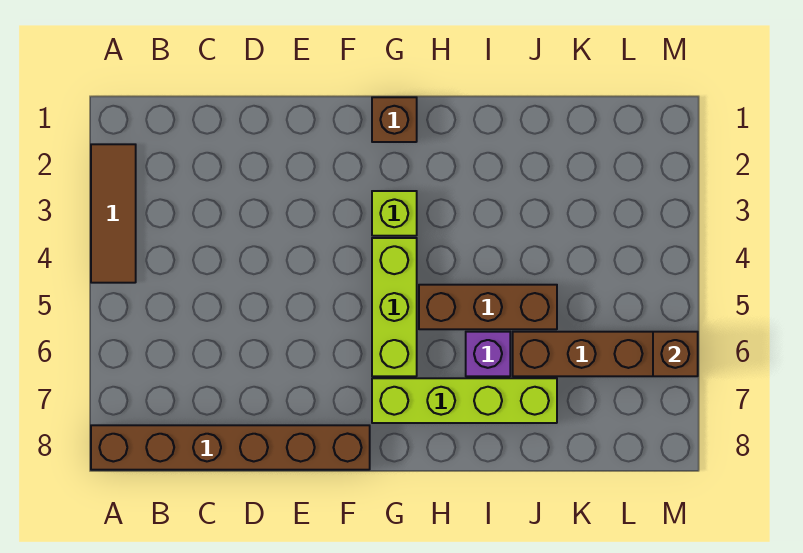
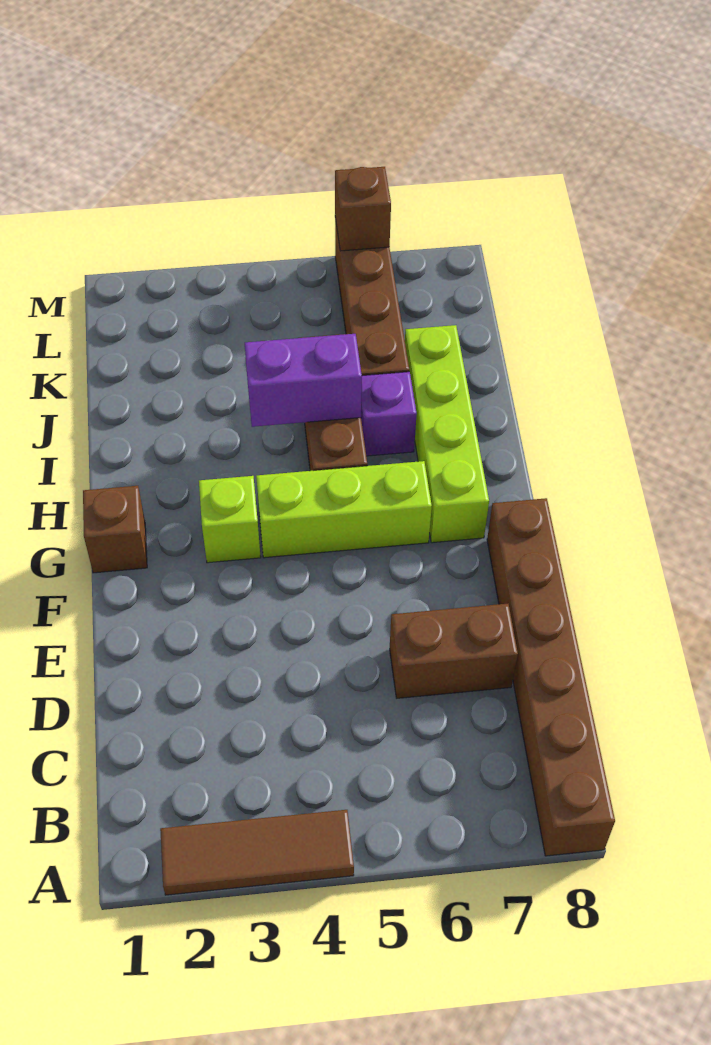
none -> brown brick D6:D7 level 1
none -> purple brick I4:I5 level 2

